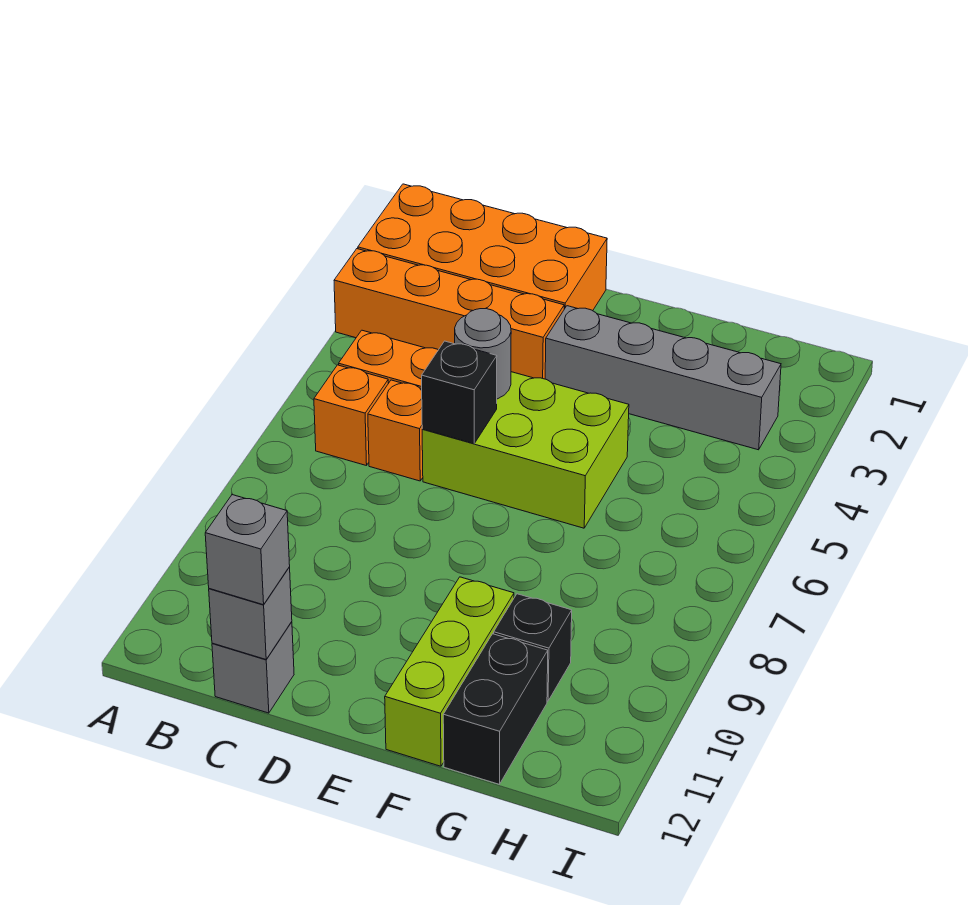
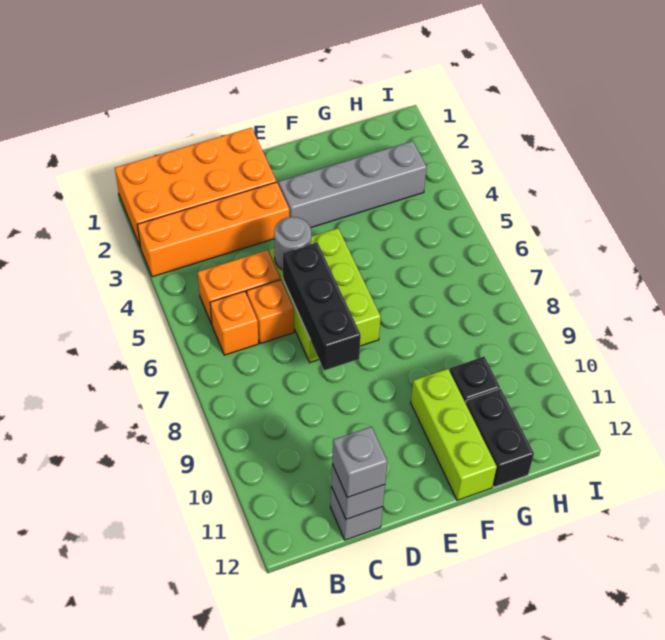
lime brick D5:F6 level 1 -> lime brick D5:E7 level 1
black brick D6 level 2 -> black brick D6:D8 level 2

